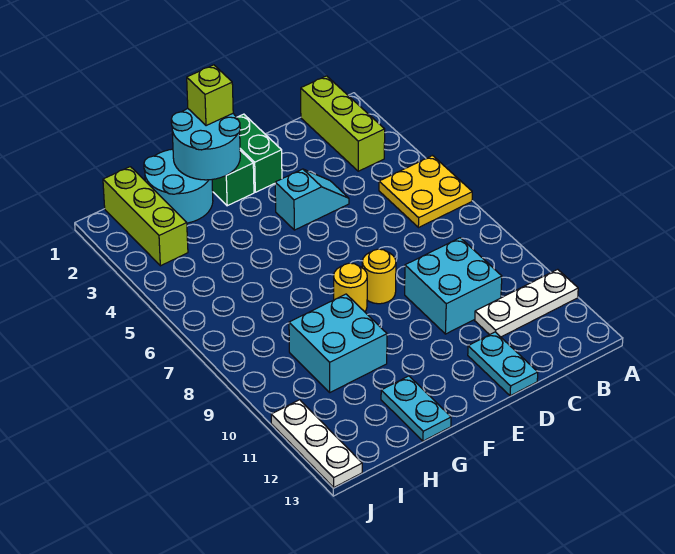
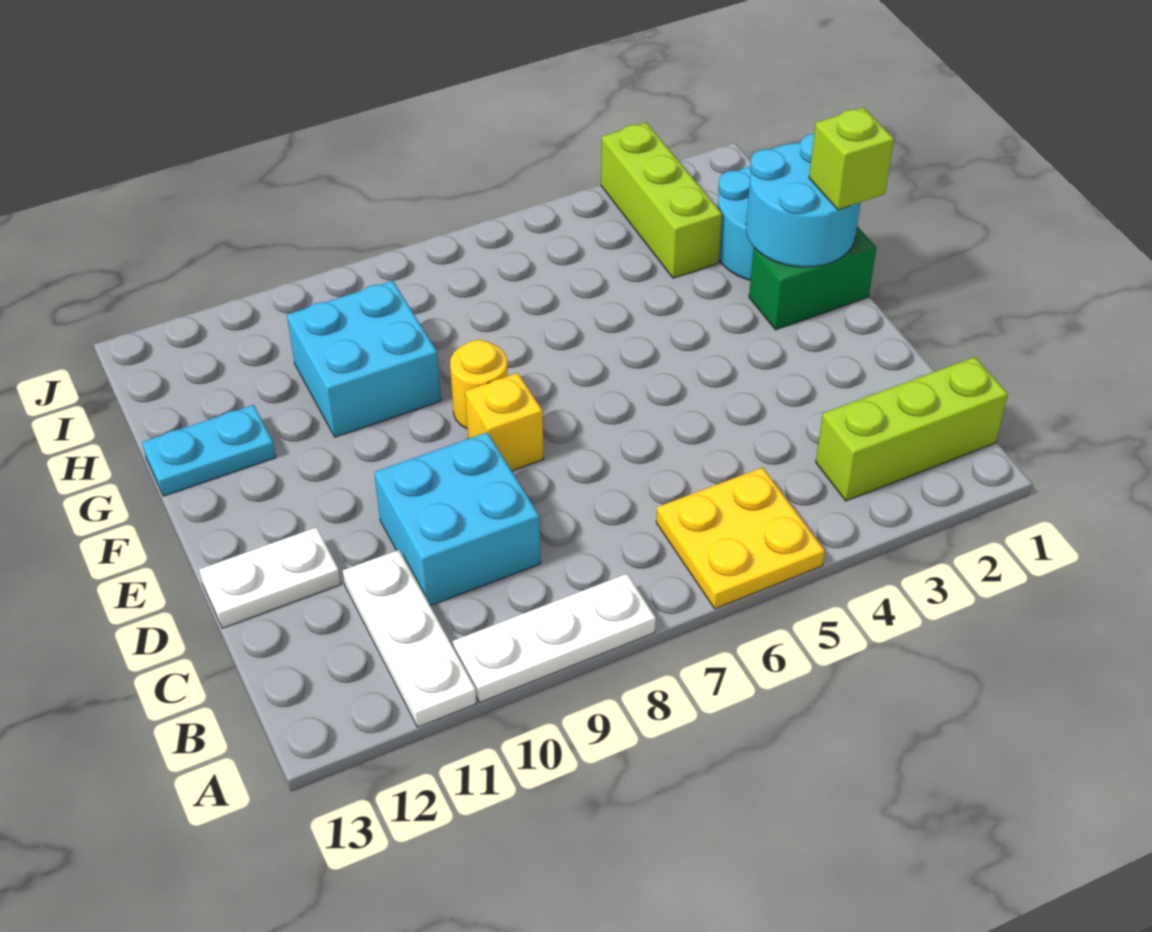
cyan slope D4:E4 level 1 top E -> none
cyan plate D12:D13 level 1 -> white plate D12:D13 level 1
green brick E1:E2 level 1 -> none
yellow round brick E8 level 1 -> yellow brick E8 level 1
lime brick I1:I3 level 1 -> lime brick H3:J3 level 1
white plate J11:J13 level 1 -> white plate A8:A10 level 1

